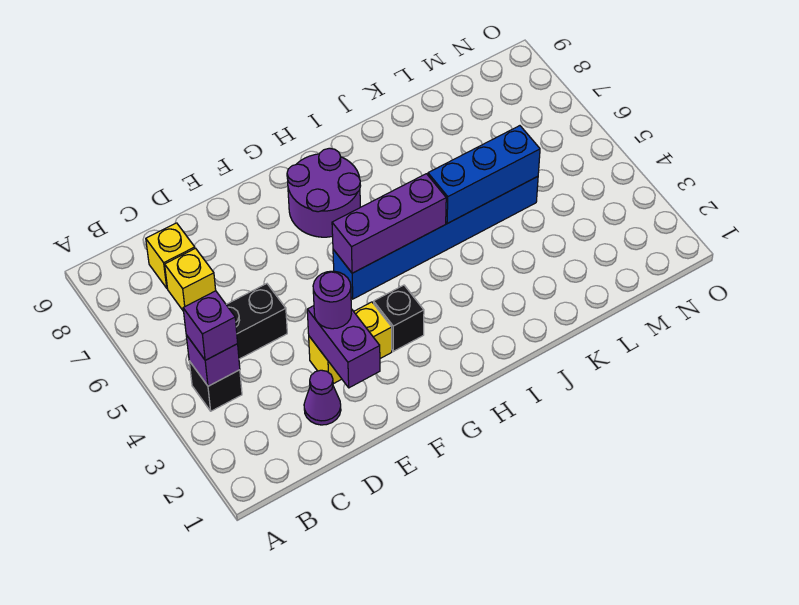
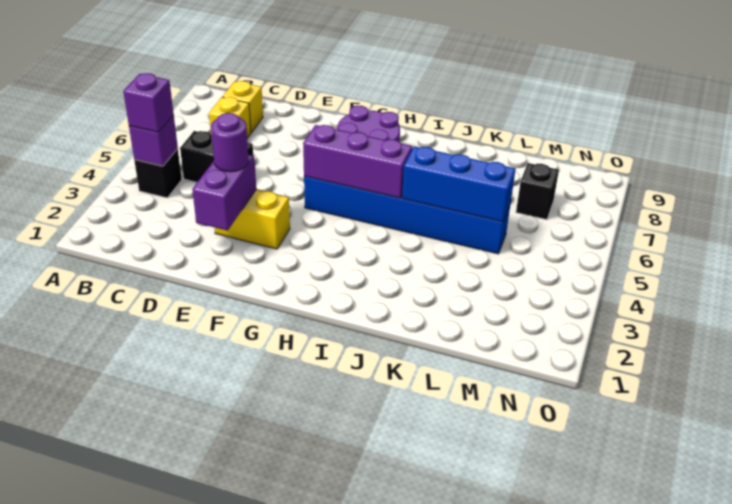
purple cone D2 level 1 -> none
black brick G3 level 1 -> black brick M7 level 1

